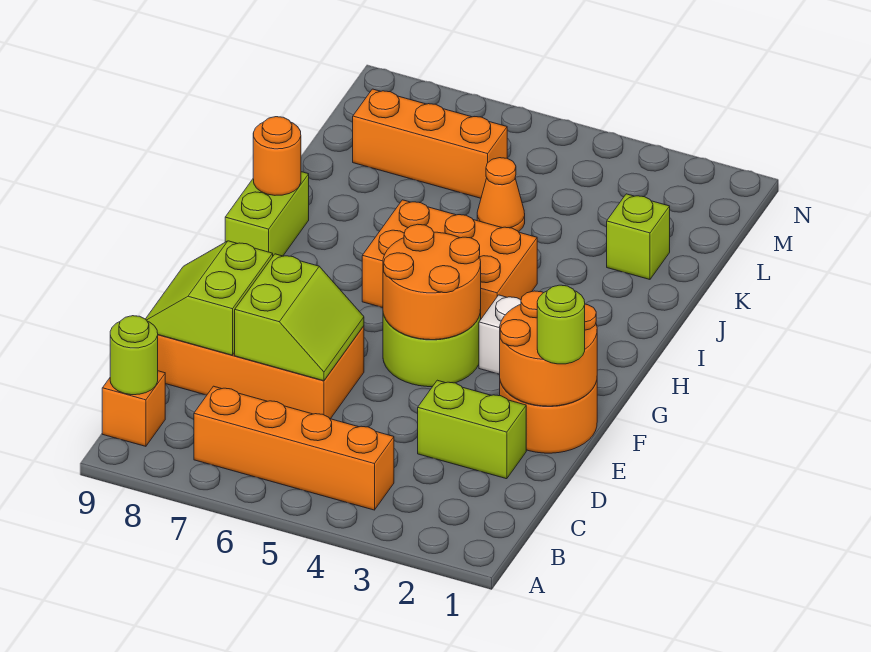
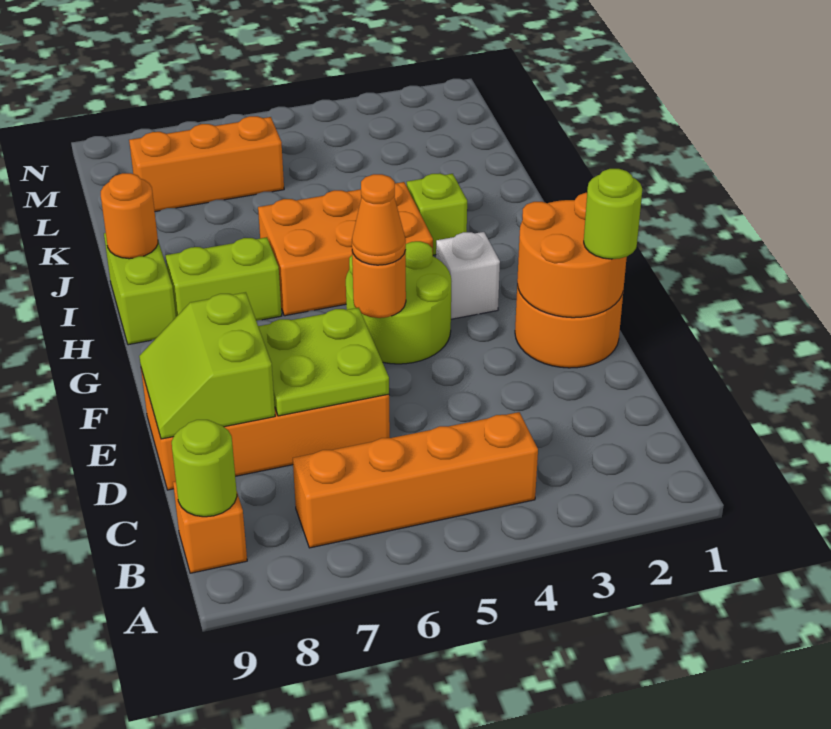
lime brick D2:D3 level 1 -> lime brick H7:H8 level 1
lime slope D6:E7 level 2 top 7 -> lime plate D6:E7 level 2
orange round brick F4:G5 level 2 -> orange round brick F5 level 2
lime brick K2 level 1 -> lime brick I3 level 1
orange cone K5 level 1 -> orange cone F5 level 3

